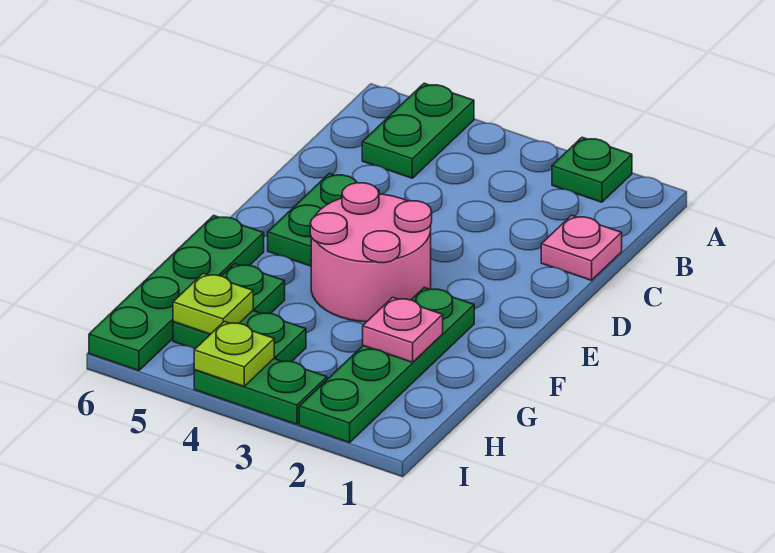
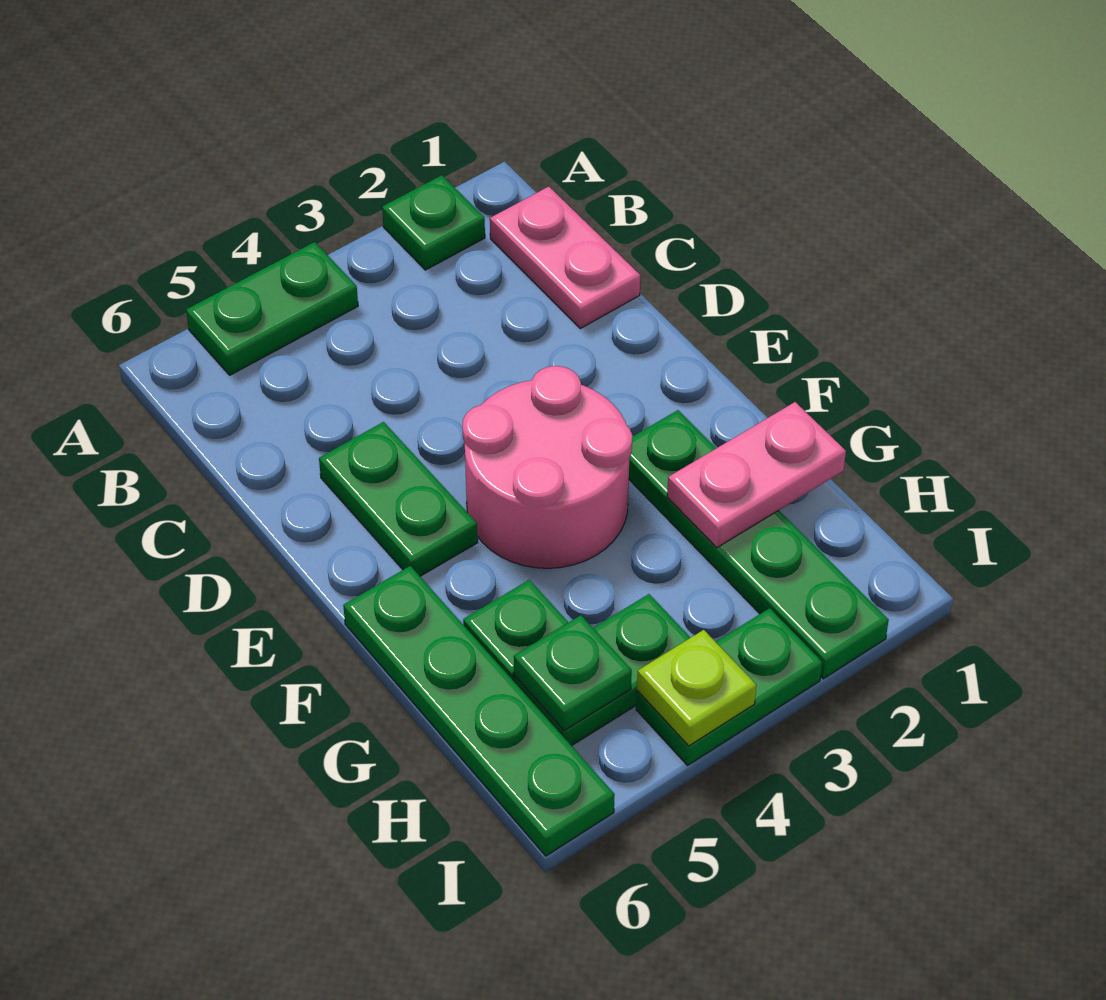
green plate A5:B5 level 1 -> green plate A4:A5 level 1
pink plate C1 level 1 -> pink plate B1:C1 level 1
pink plate G2 level 2 -> pink plate G1:G2 level 2
lime plate H5 level 2 -> green plate H5 level 2

